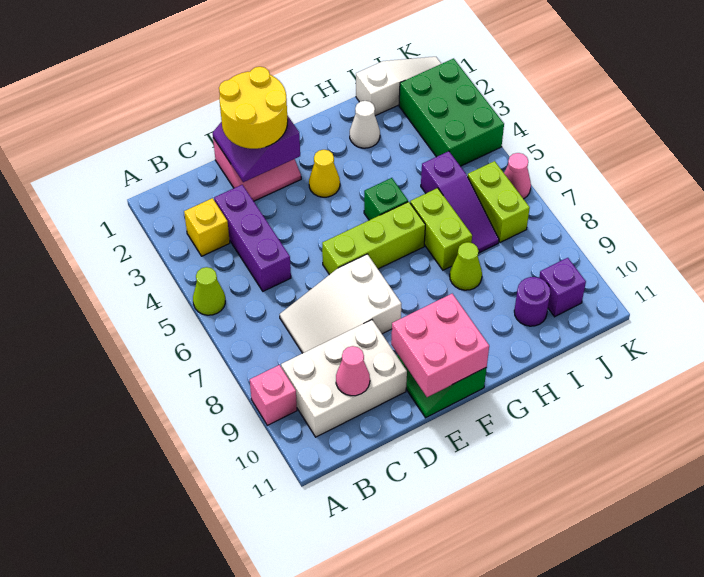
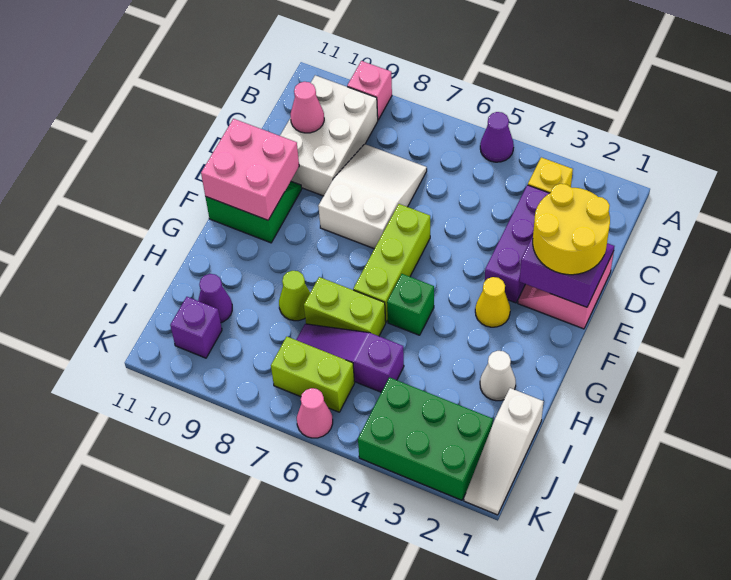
lime cone A5 level 1 -> purple cone A5 level 1
purple brick C3:C5 level 1 -> purple brick C3:E3 level 1
purple round brick I10 level 1 -> purple cone I10 level 1

